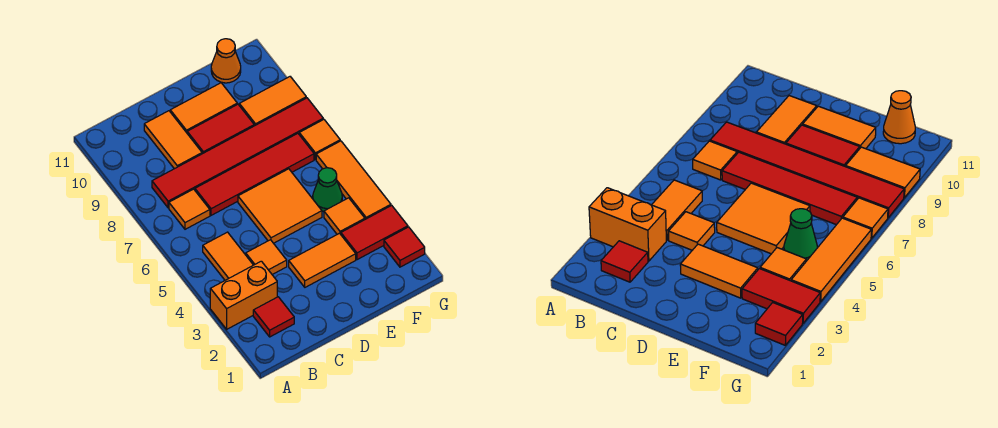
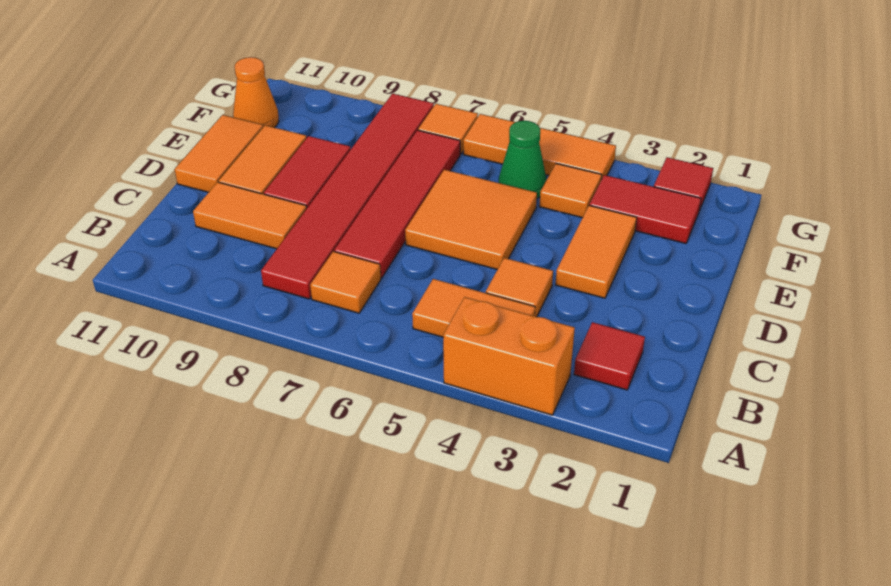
orange brick A3:B3 level 1 -> orange brick A3:A4 level 1
red tile F3:G3 level 1 -> red tile F2:F3 level 1
orange tile F9:G9 level 1 -> orange tile D11:E11 level 1

